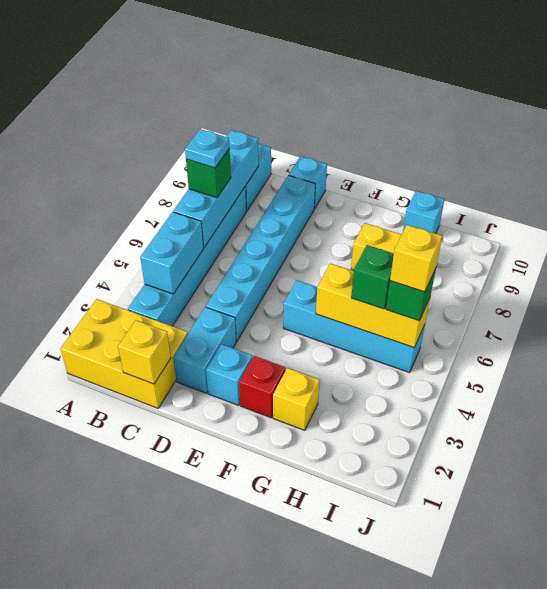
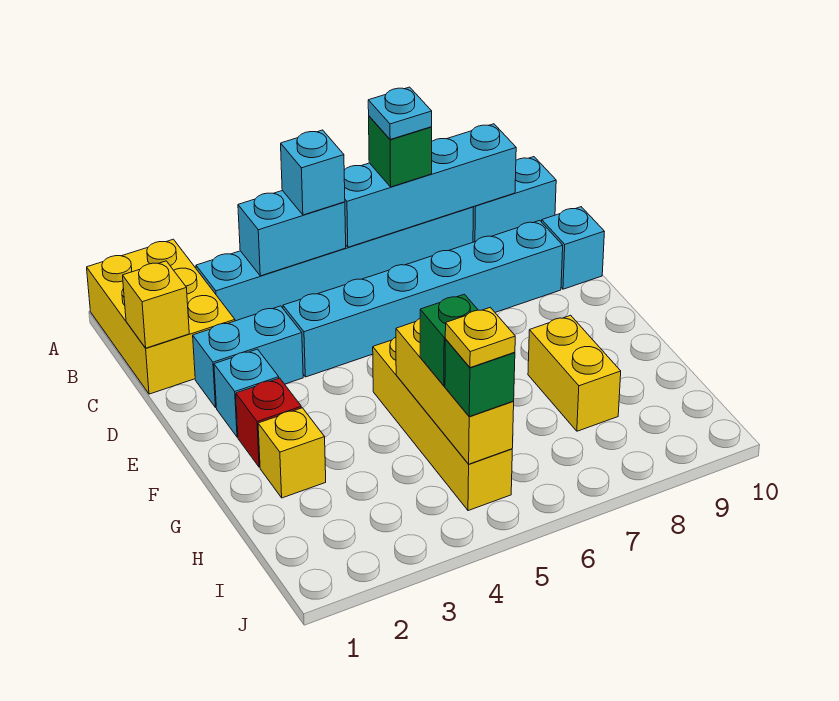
cyan brick F5:I5 level 1 -> yellow brick F5:I5 level 1
cyan brick H10 level 1 -> cyan brick B5 level 3
yellow brick I5 level 4 -> yellow plate I5 level 4

